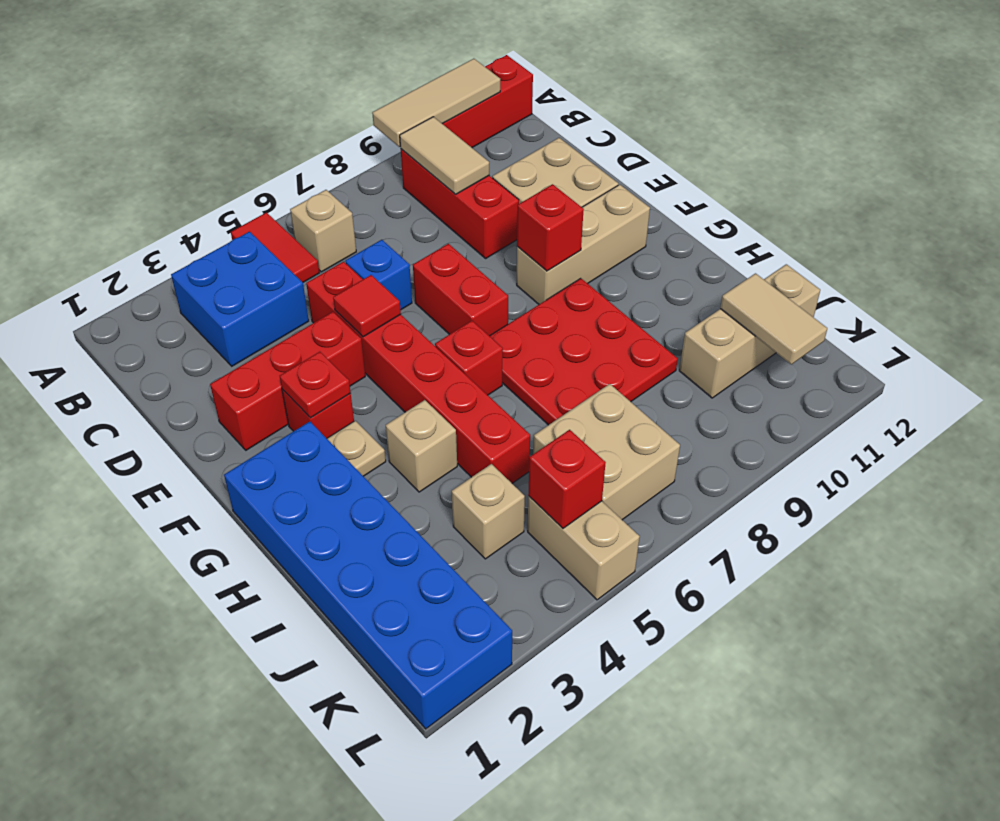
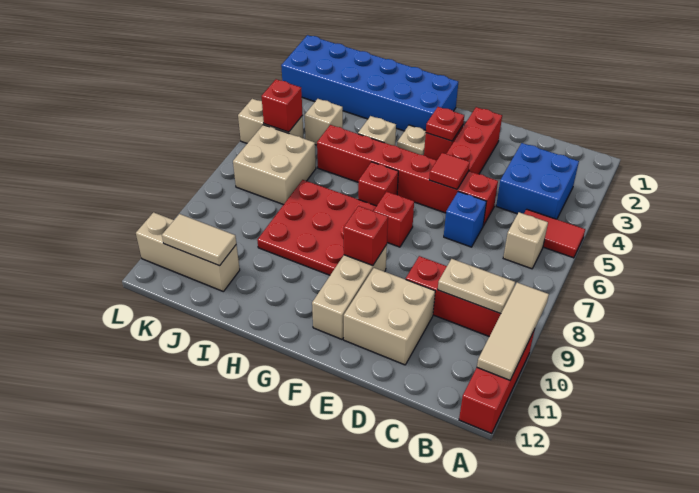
tan tile B9:C9 level 2 -> tan plate B9:C9 level 2
red brick E7:F7 level 1 -> red brick F7 level 1
tan brick J10:J12 level 1 -> tan brick J11:L11 level 1

